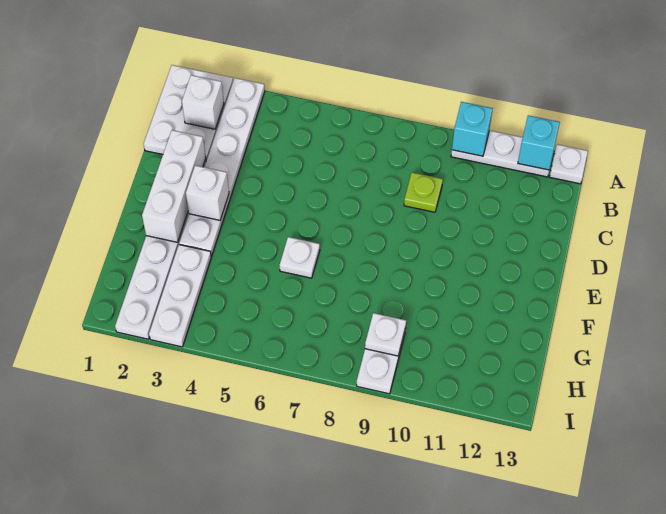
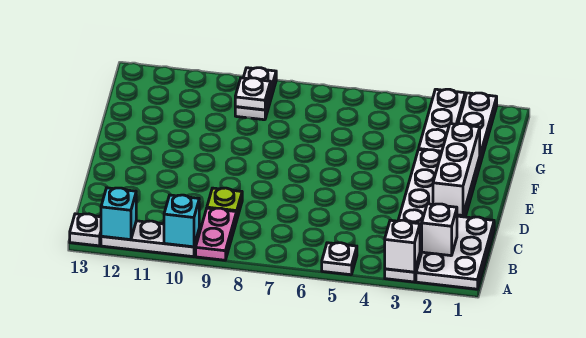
none -> pink plate A9:B9 level 1
white brick E3 level 2 -> white brick A3 level 2
white plate F6 level 1 -> white plate A5 level 1

